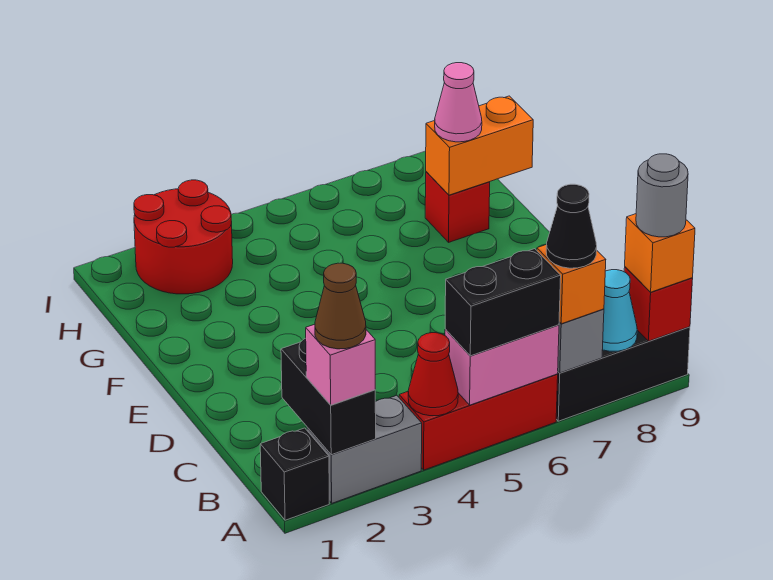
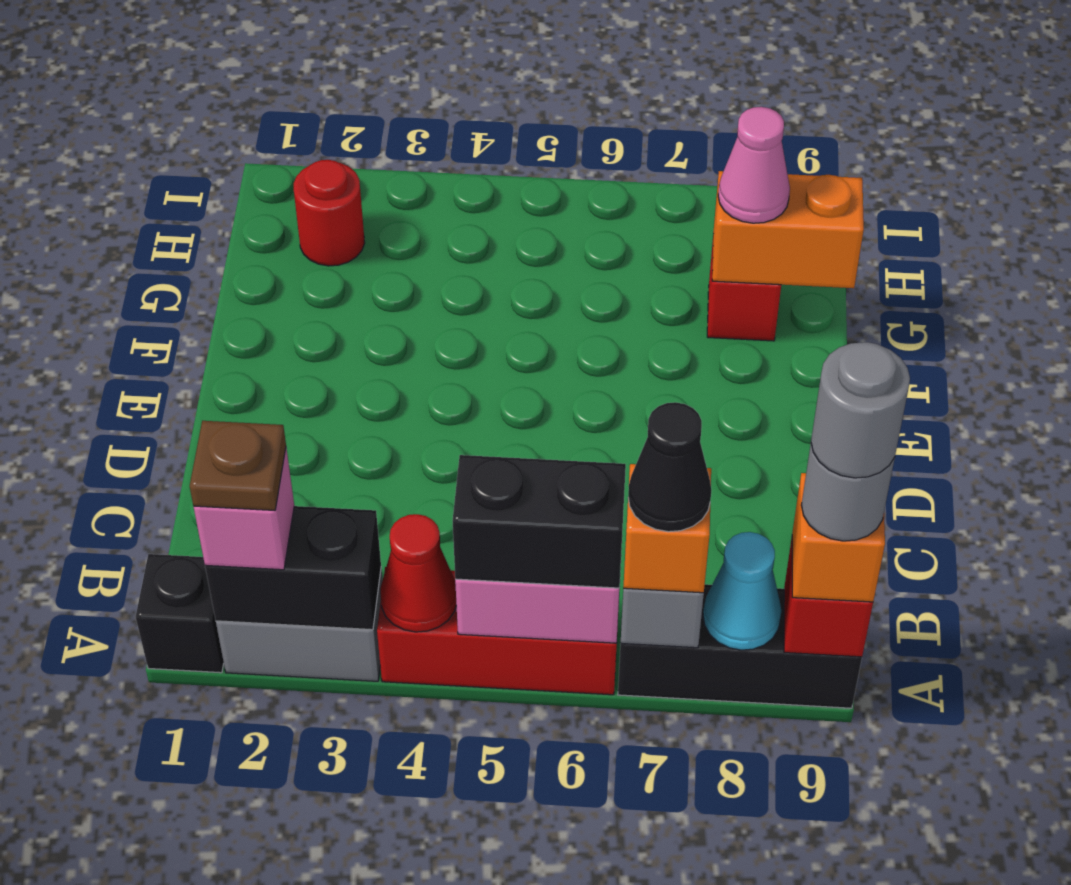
black brick A2:B2 level 2 -> black brick A2:A3 level 2
brown cone A2 level 4 -> brown plate A2 level 4
none -> grey round brick A9 level 5
red round brick H2:I3 level 1 -> red round brick H2 level 1

